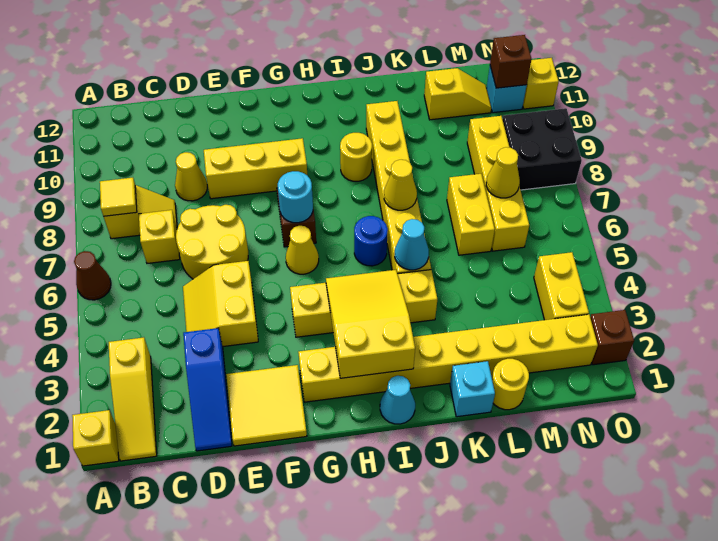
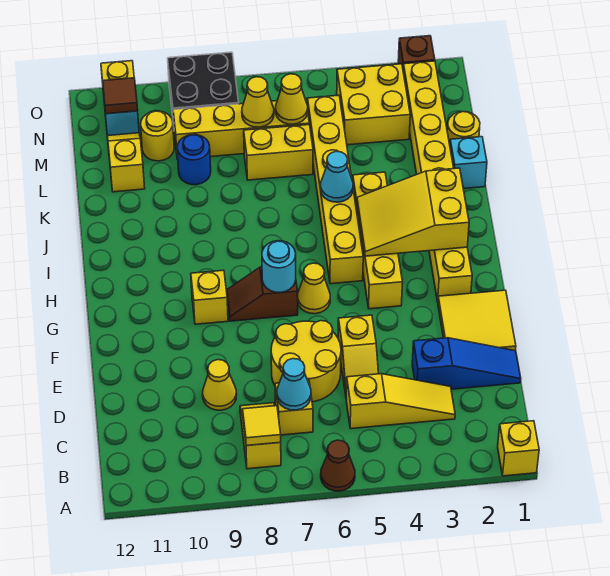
yellow slope B1:B3 level 1 top 3 -> yellow slope C3:C5 level 1 top 5
yellow slope D4:E5 level 1 top E -> yellow slope D5:E5 level 1 top E
yellow brick E9:G9 level 1 -> yellow brick G9 level 1
cyan cone I1 level 1 -> cyan cone C7 level 2
blue round brick I6 level 1 -> blue round brick L9 level 1
yellow round brick I9 level 1 -> yellow round brick M10 level 1
yellow brick J5:J10 level 1 -> yellow brick H5:M5 level 1
yellow cone J7 level 2 -> yellow cone M6 level 2
yellow brick N3:N4 level 1 -> yellow brick M3:N4 level 1
brown brick N11 level 2 -> brown tile N11 level 2

